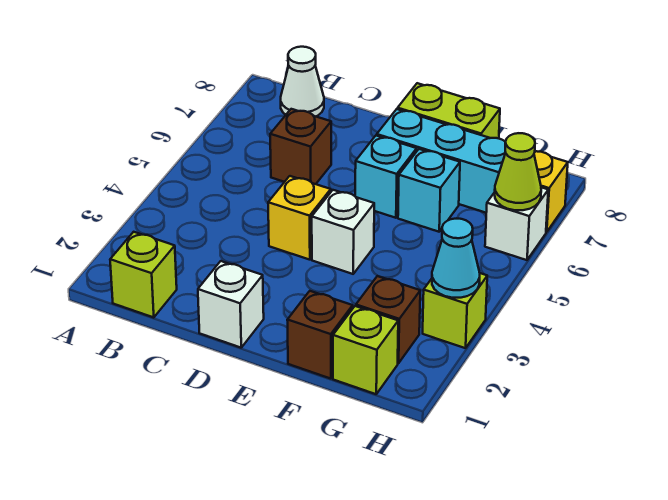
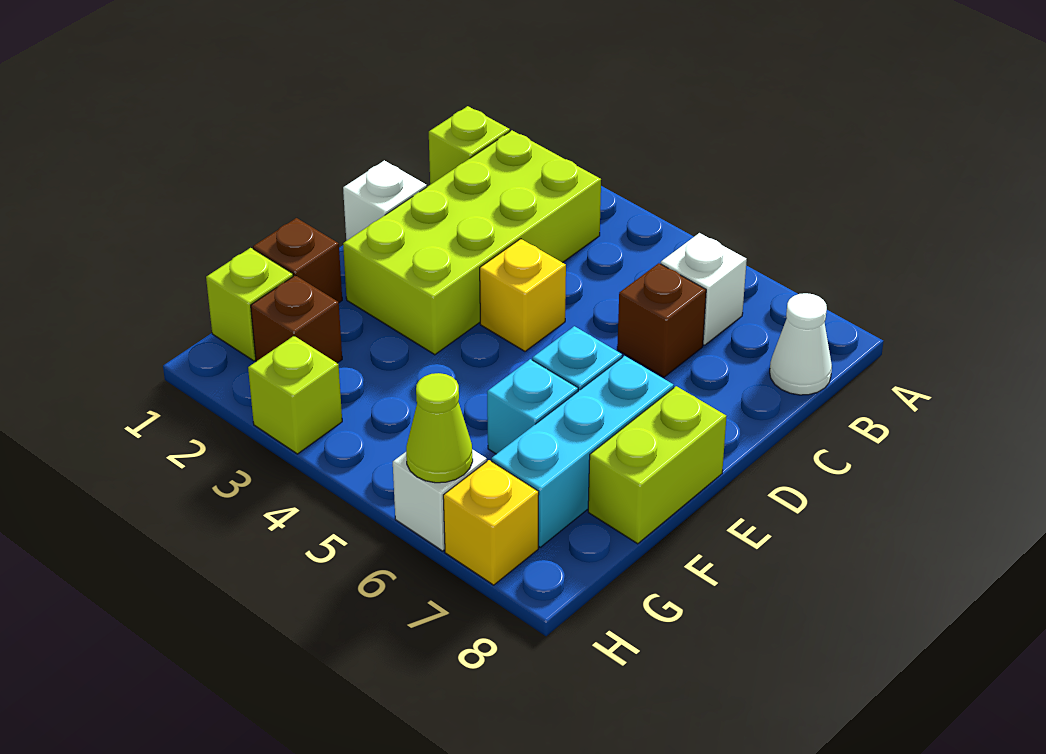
none -> lime brick B2:E3 level 1
white brick E4 level 1 -> white brick B6 level 1
cyan cone H3 level 2 -> none

